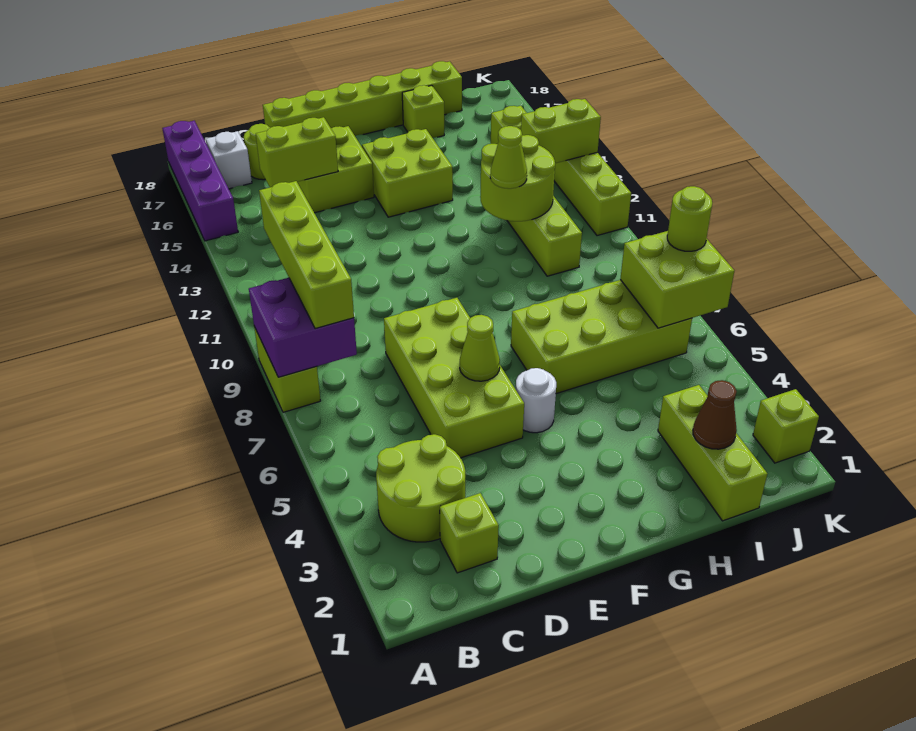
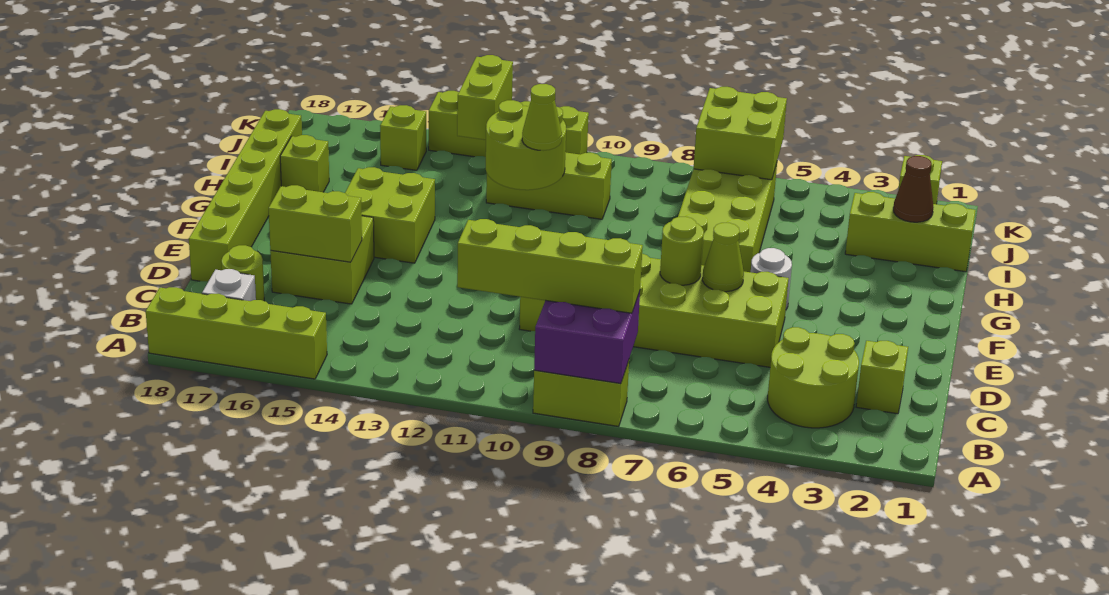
purple brick A15:A18 level 1 -> lime brick A15:A18 level 1
lime brick C15:D15 level 2 -> lime brick D15:D16 level 2
lime brick D5:E8 level 1 -> lime brick D5:E10 level 1
lime round brick K7 level 3 -> lime round brick E7 level 2

